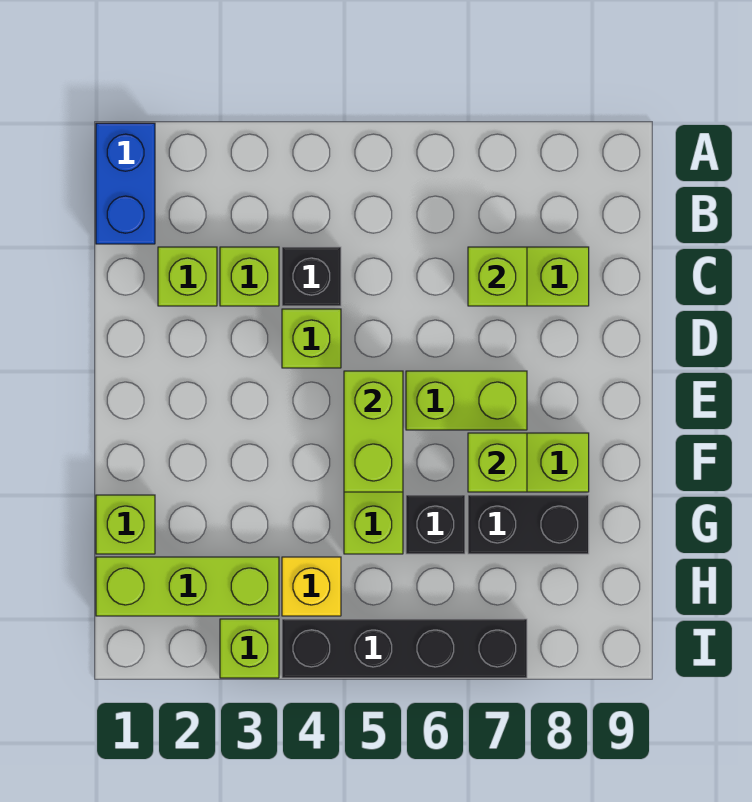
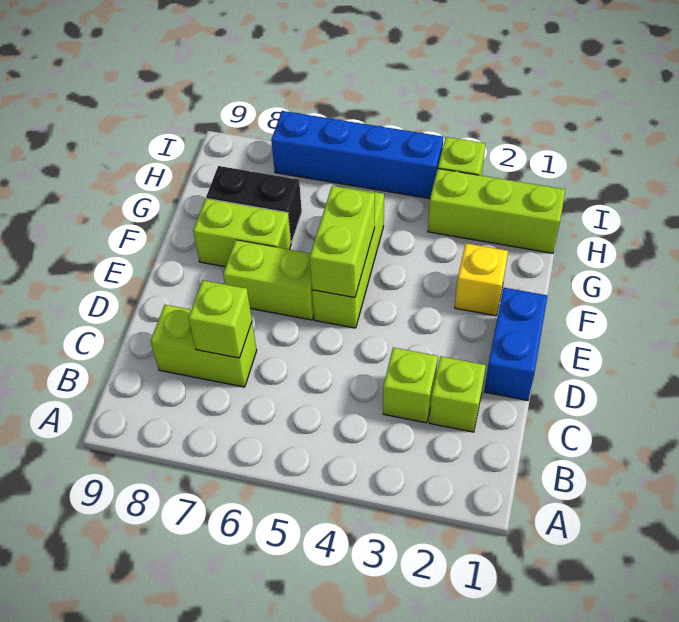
blue brick A1:B1 level 1 -> blue brick D1:E1 level 1
black brick C4 level 1 -> none
lime brick D4 level 1 -> none
lime brick F7 level 2 -> none
lime brick G1 level 1 -> none
black brick G6 level 1 -> none
yellow brick H4 level 1 -> yellow brick F2 level 1
black brick I4:I7 level 1 -> blue brick I4:I7 level 1

